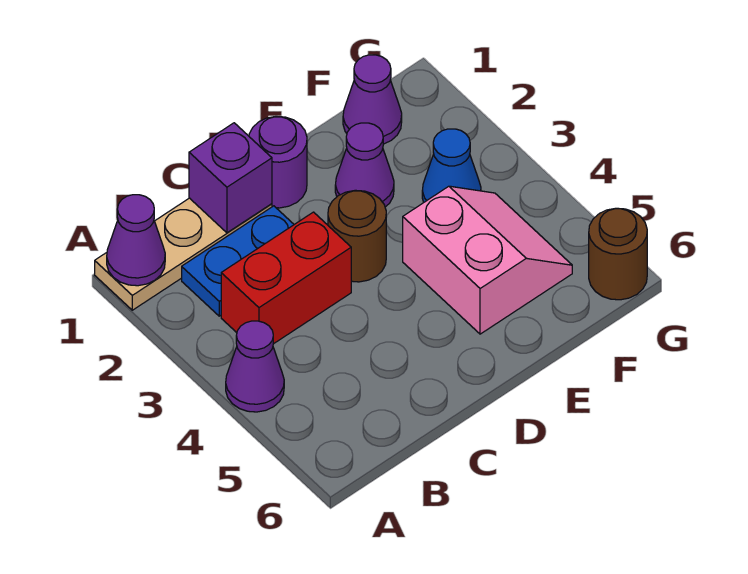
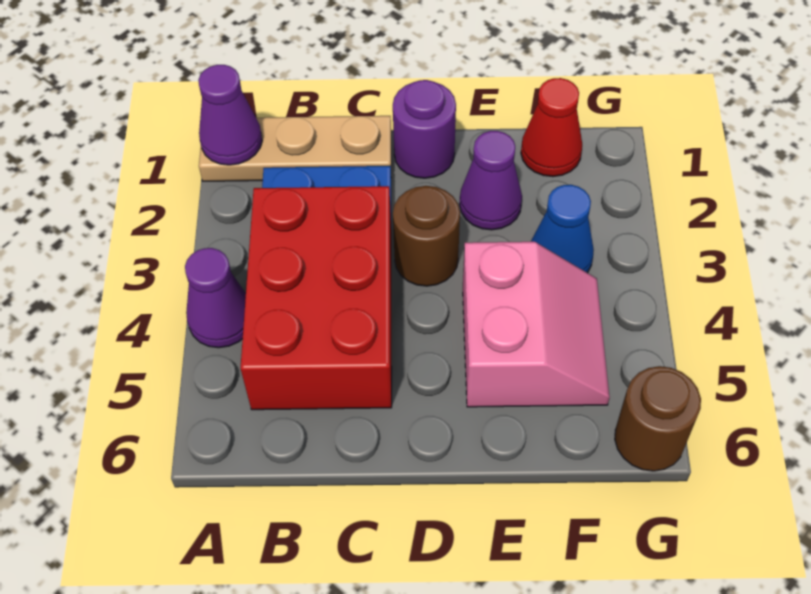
red brick B3:C3 level 1 -> red brick B3:C5 level 1
purple brick C1 level 2 -> none
purple cone F1 level 1 -> red cone F1 level 1

